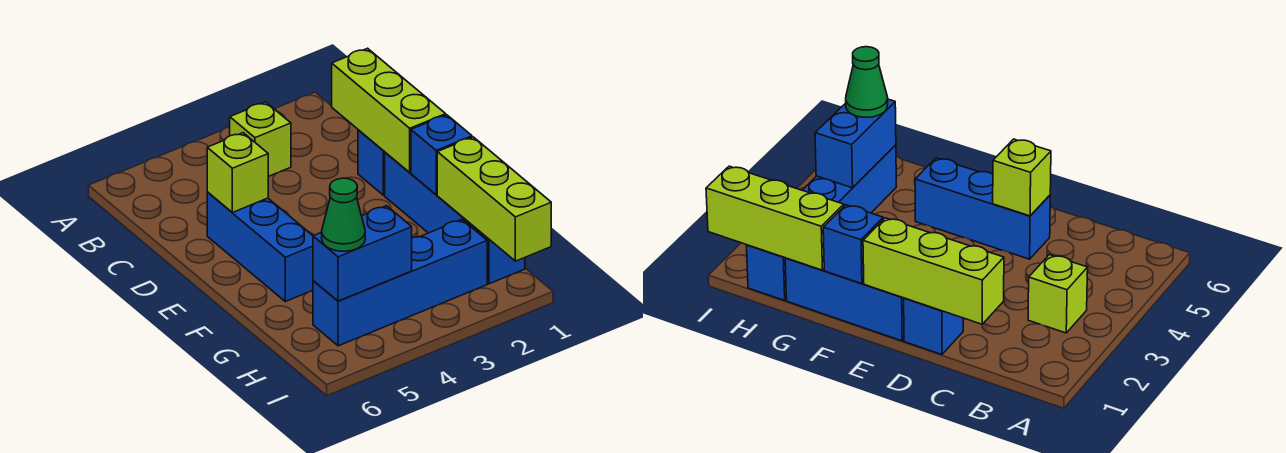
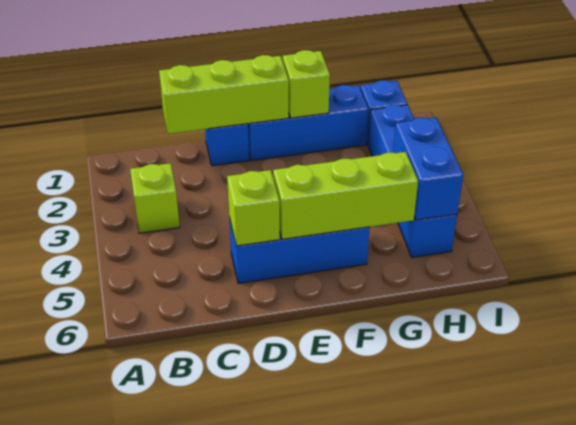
blue brick F1 level 2 -> lime brick F1 level 2
lime brick G1:I1 level 2 -> lime brick E5:G5 level 2
green cone H5 level 3 -> none

